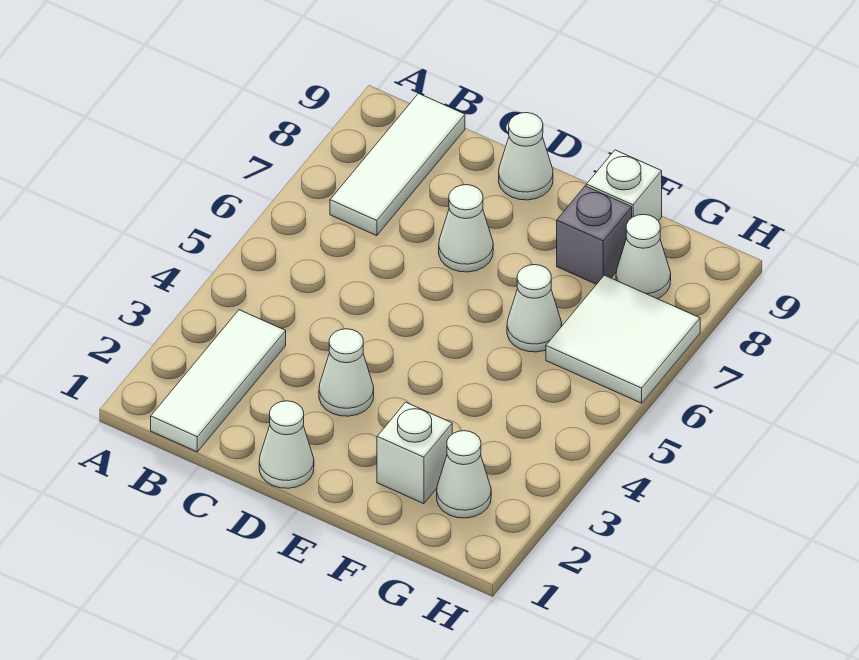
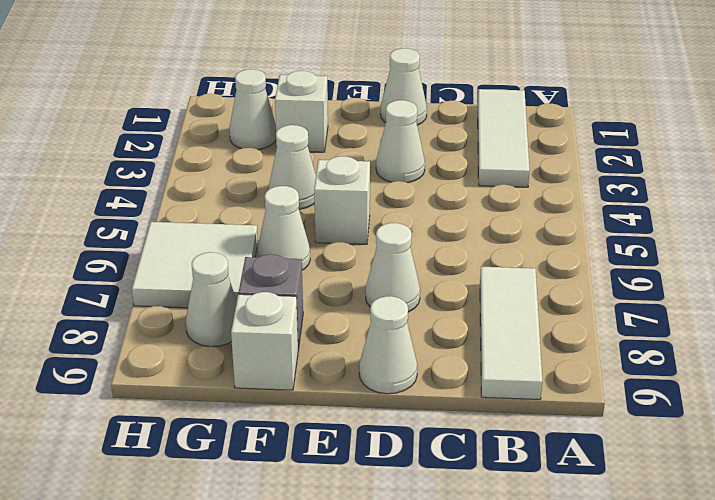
none -> white brick E5 level 1
none -> white cone F4 level 1

